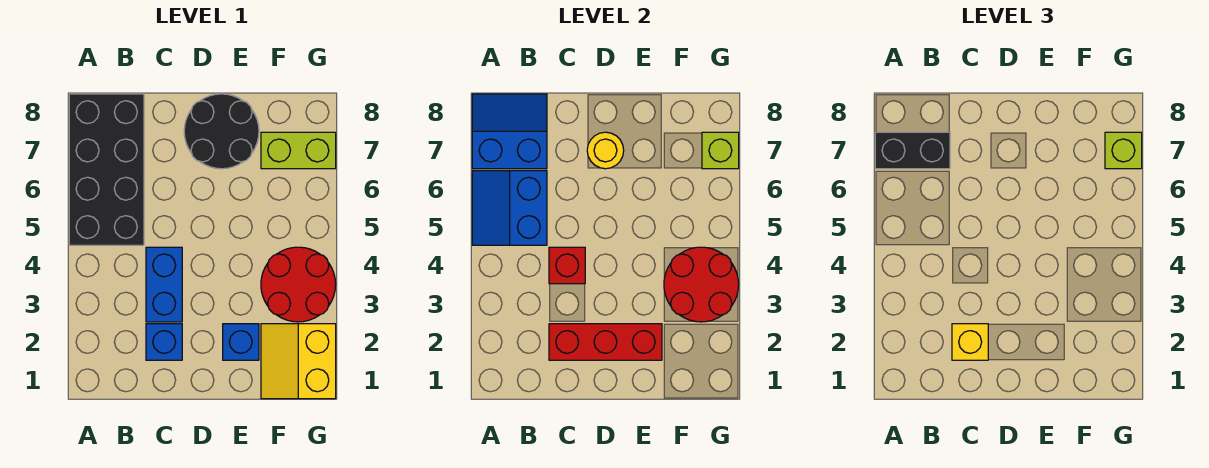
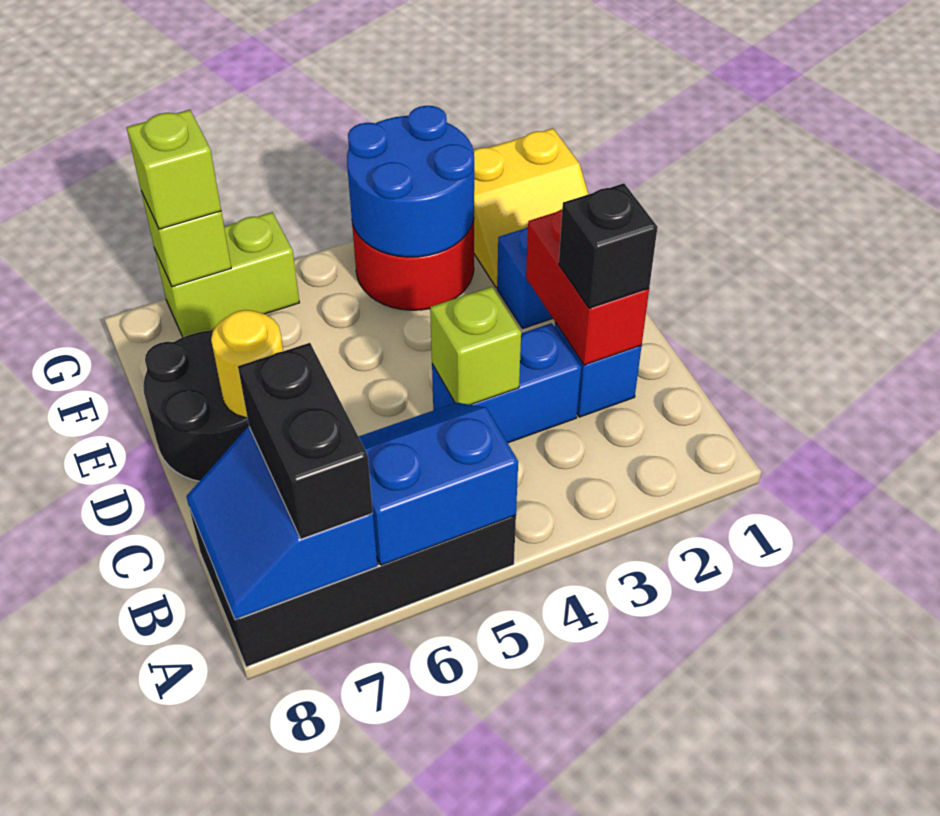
blue slope A5:B6 level 2 top B -> blue slope A5:B6 level 2 top A
red brick C2:E2 level 2 -> red brick C2:D2 level 2
yellow brick C2 level 3 -> black brick C2 level 3
red brick C4 level 2 -> lime brick C4 level 2
red round brick F3:G4 level 2 -> blue round brick F3:G4 level 2
lime brick F7:G7 level 1 -> lime brick G6:G7 level 1

